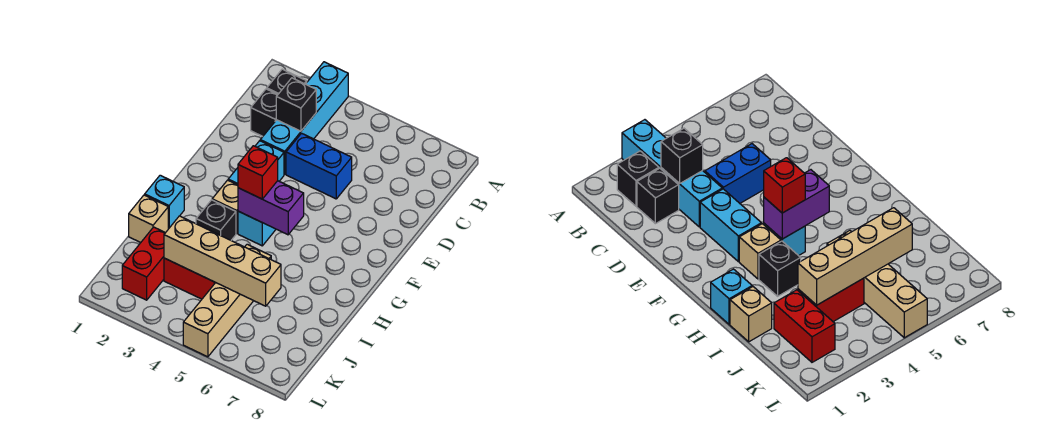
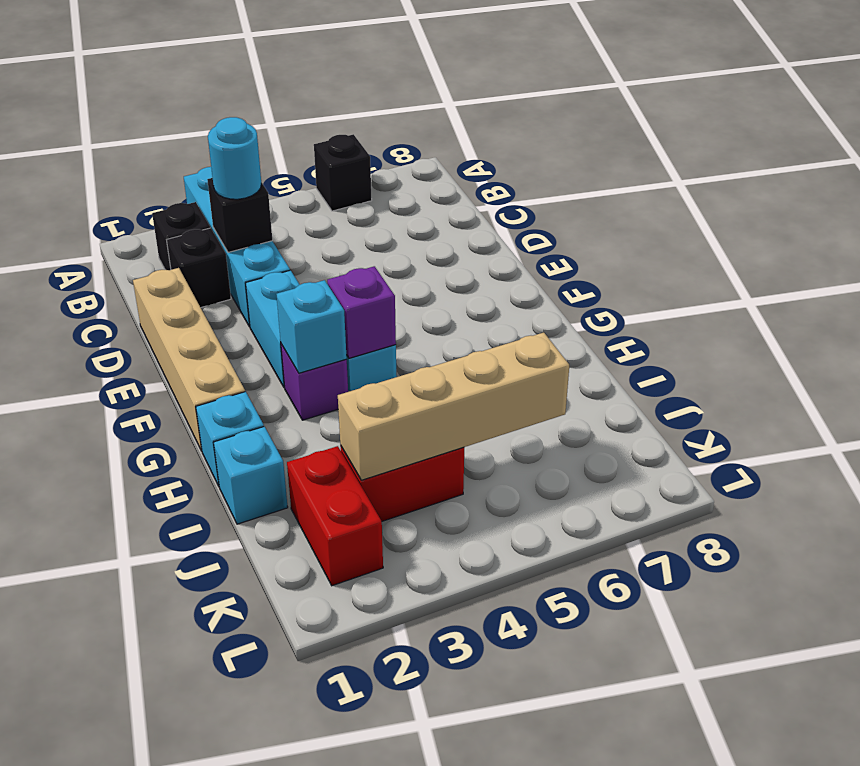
none -> cyan round brick C3 level 3
blue brick D4:D5 level 1 -> none
tan brick G3 level 1 -> purple brick G3 level 1
none -> cyan brick G3 level 2
purple brick G4:G5 level 2 -> purple brick G4 level 2
red brick G4 level 3 -> none
black brick H3 level 1 -> black brick A6 level 1
tan brick I1 level 1 -> cyan brick I1 level 1
tan brick I5:L5 level 1 -> tan brick D1:G1 level 1

